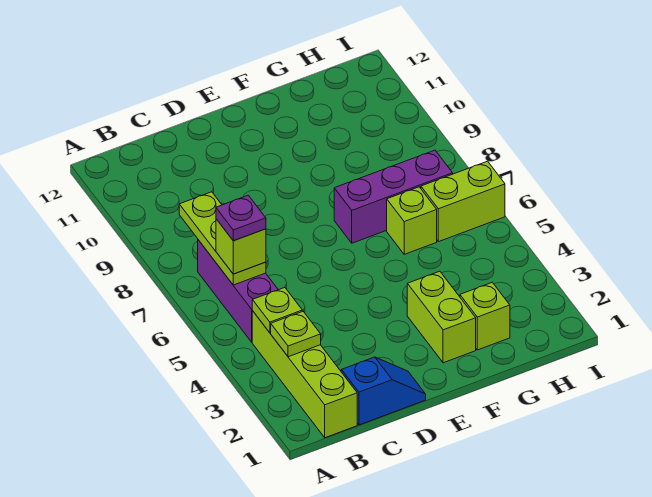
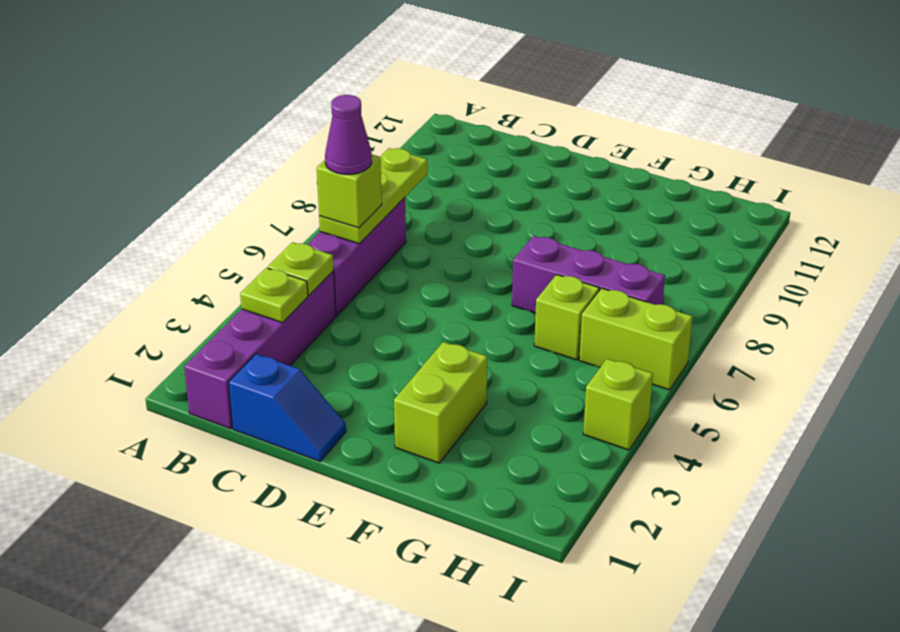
lime brick B1:B4 level 1 -> purple brick B1:B4 level 1
purple plate B6 level 4 -> purple cone B6 level 4
lime brick G2 level 1 -> lime brick I4 level 1

